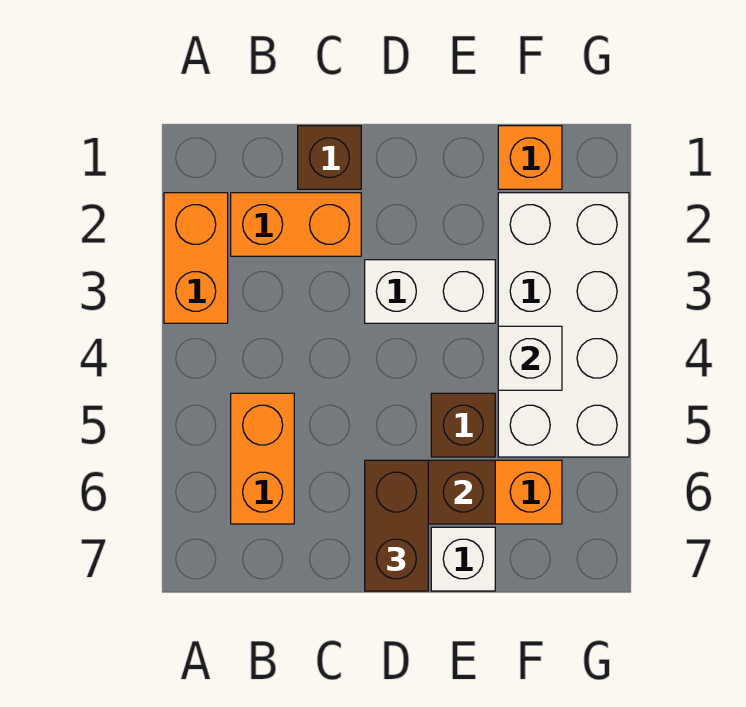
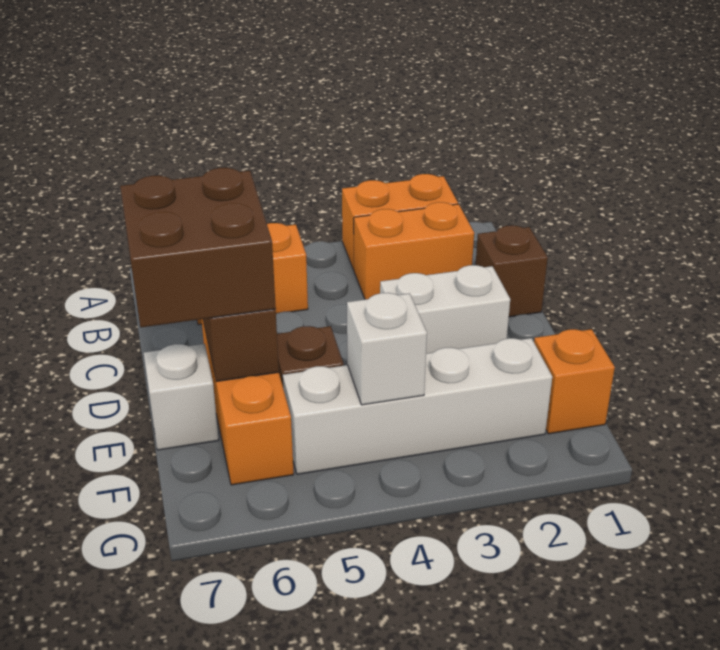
orange brick B2:C2 level 1 -> orange brick B2:B3 level 1
white brick D3:E3 level 1 -> white brick D2:D3 level 1
brown brick D6:D7 level 3 -> brown brick D6:E7 level 3
white brick F2:G5 level 1 -> white brick F2:F5 level 1

